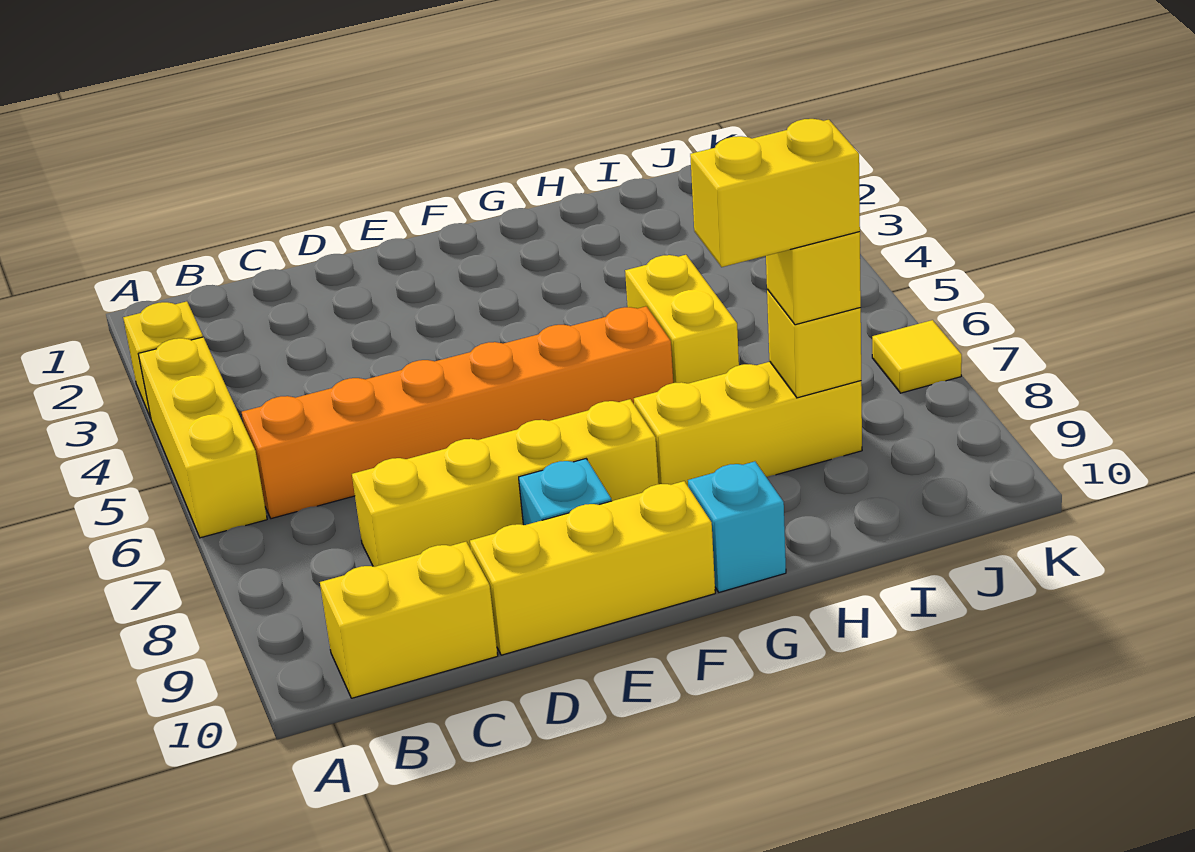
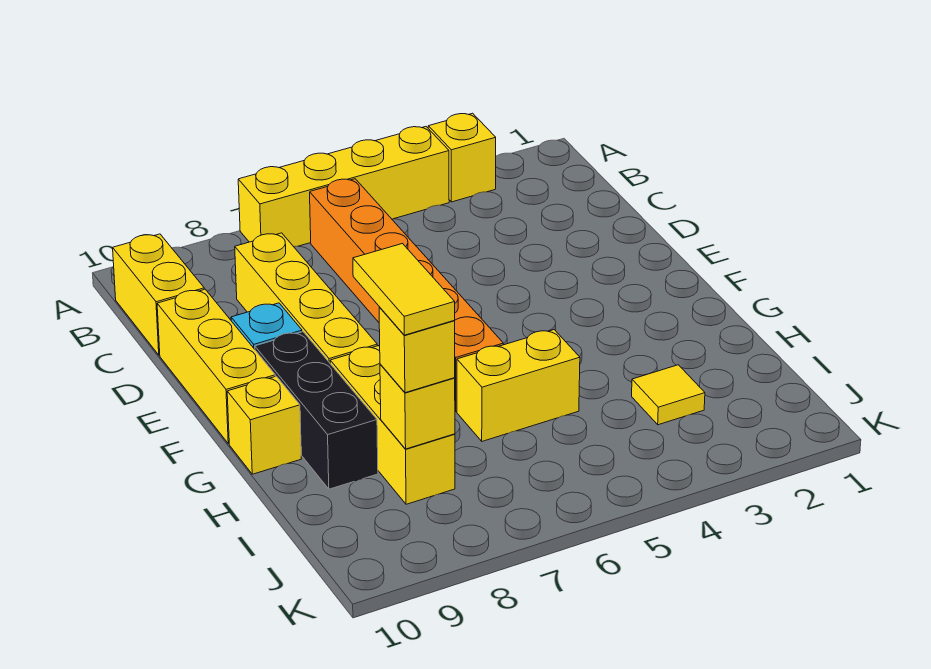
yellow brick A4:A6 level 1 -> yellow brick A4:A7 level 1
none -> black brick F9:H9 level 1
cyan brick G10 level 1 -> yellow brick G10 level 1
yellow brick H8:I8 level 4 -> yellow tile H8:I8 level 4
yellow tile K7 level 1 -> yellow tile I3 level 1

